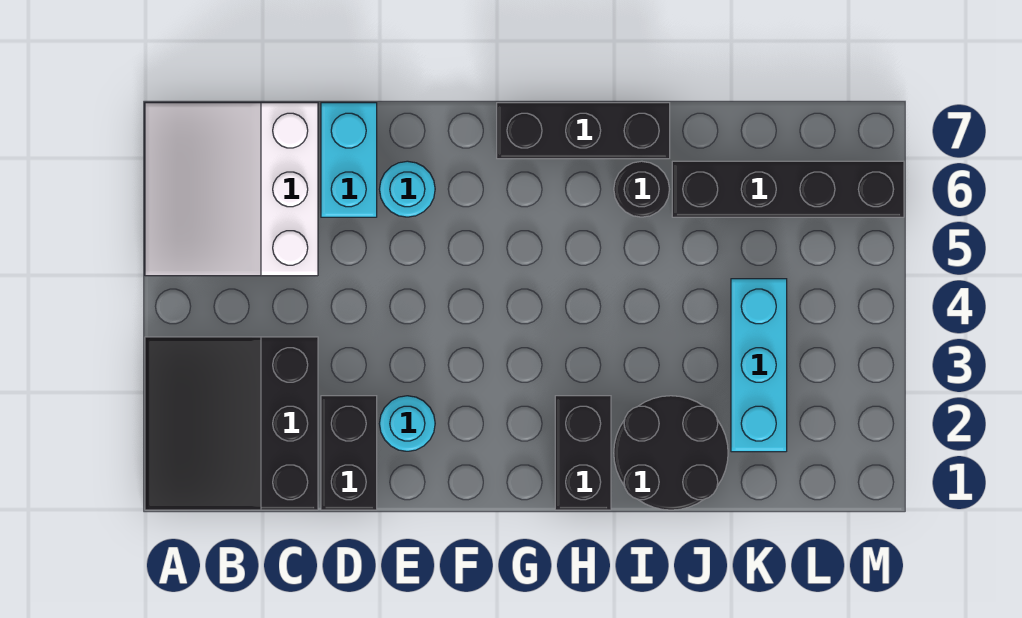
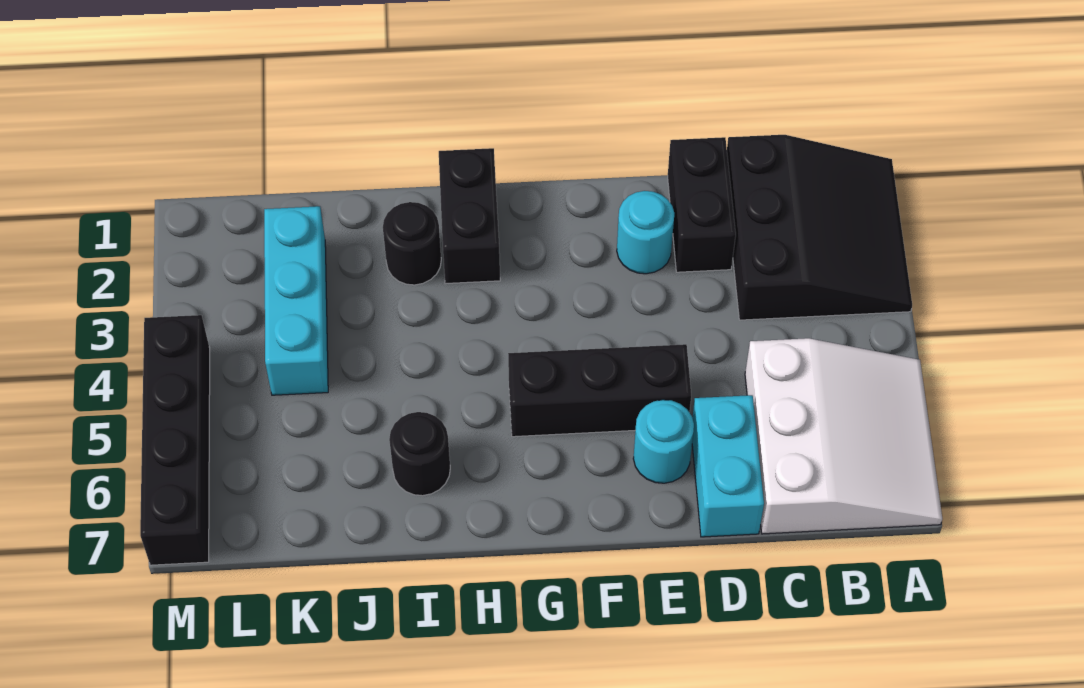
black brick G7:I7 level 1 -> black brick E5:G5 level 1
black round brick I1:J2 level 1 -> black round brick I2 level 1
black brick J6:M6 level 1 -> black brick M4:M7 level 1

